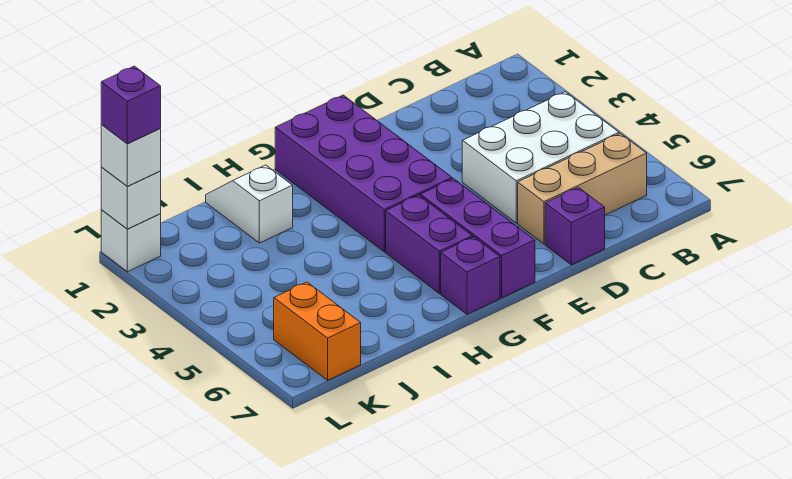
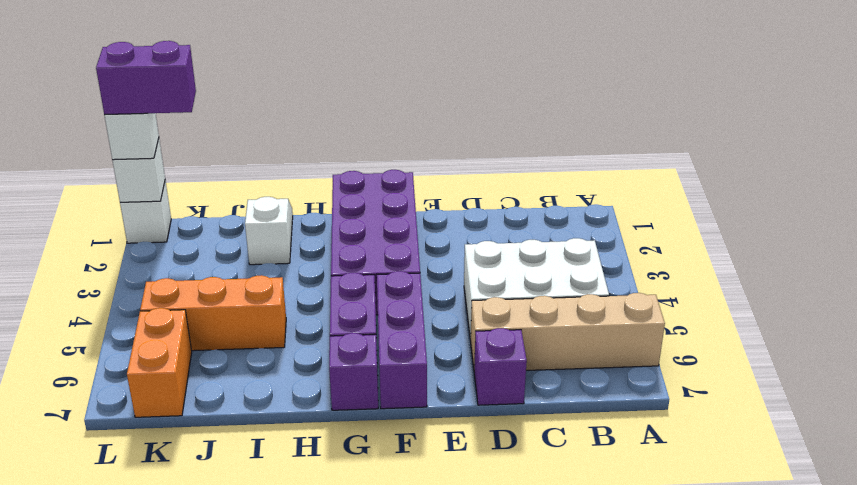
tan brick B6:D6 level 1 -> tan brick A6:D6 level 1
none -> orange brick I5:K5 level 1
purple brick L1 level 4 -> purple brick K1:L1 level 4

